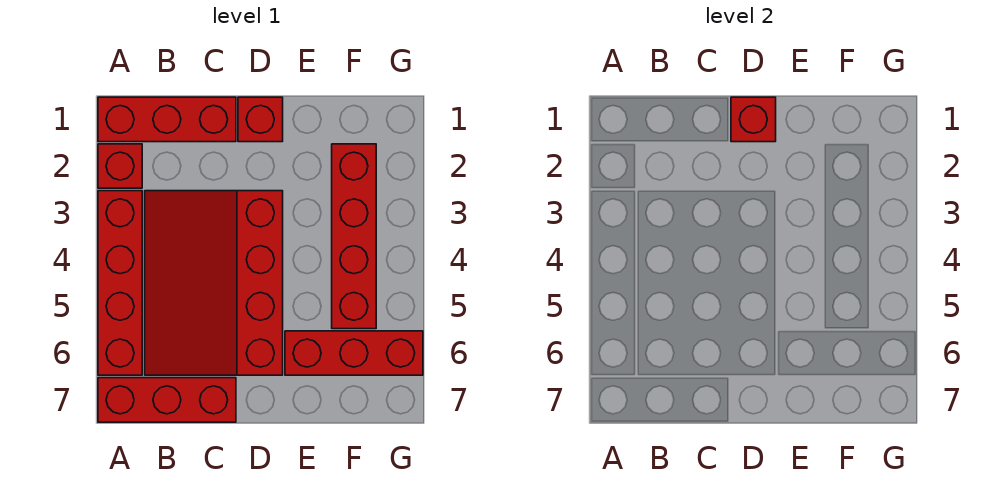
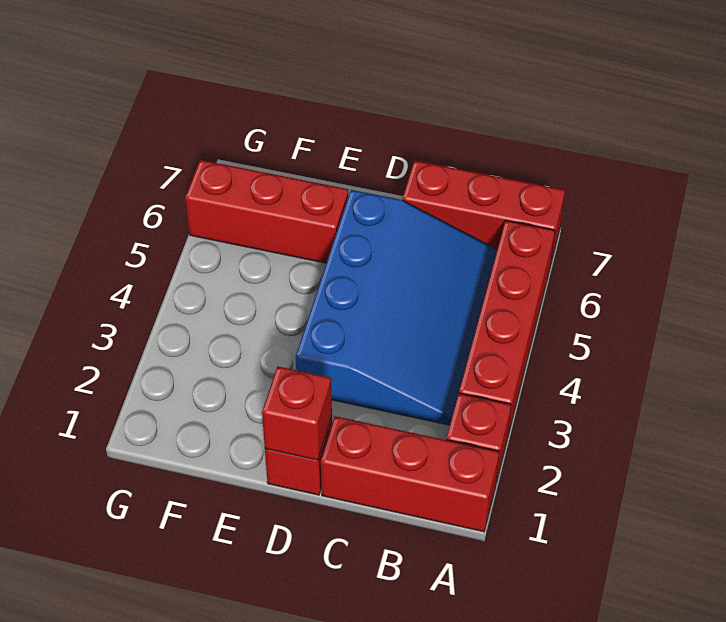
red slope B3:D6 level 1 top D -> blue slope B3:D6 level 1 top D
red brick F2:F5 level 1 -> none

